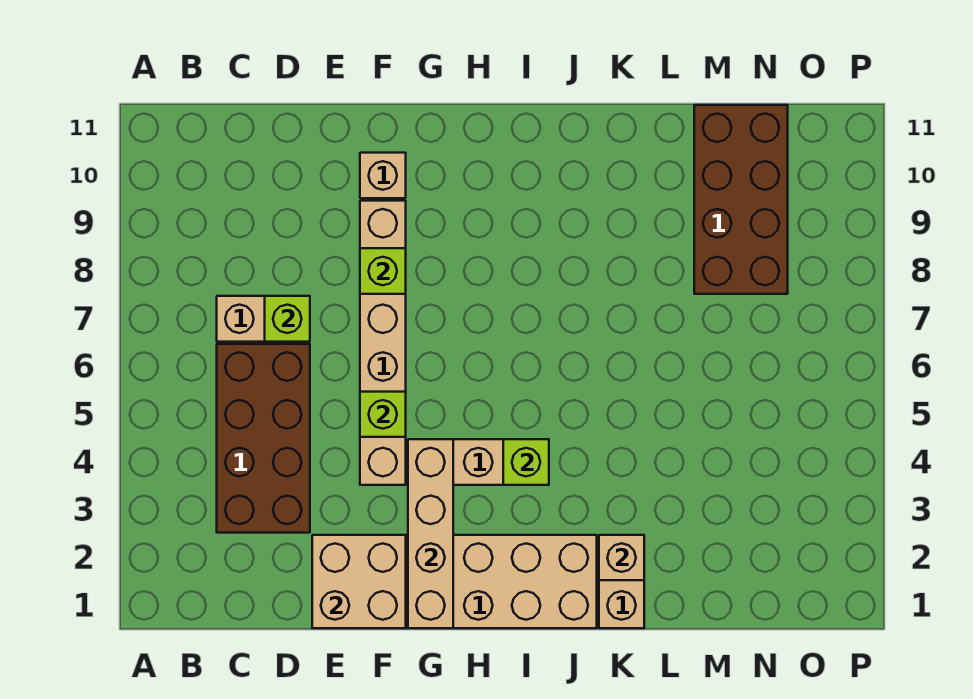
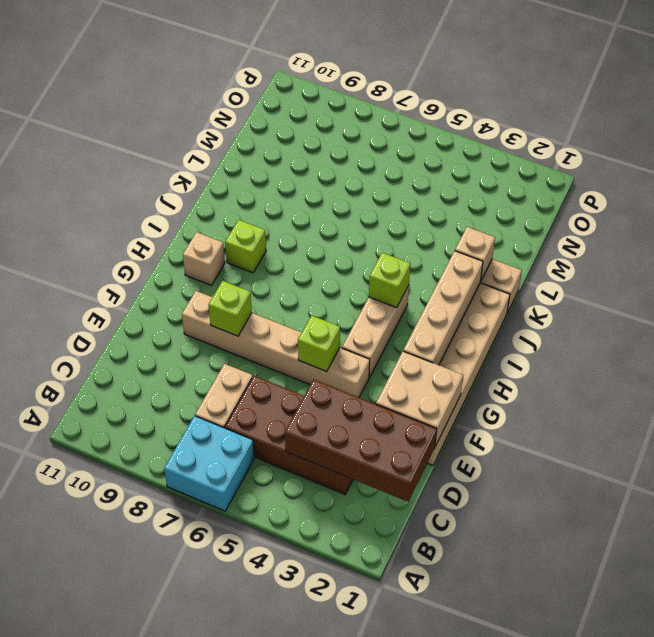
none -> cyan brick A6:B7 level 1
lime brick D7 level 2 -> lime brick I9 level 1
tan brick F10 level 1 -> tan brick H10 level 1
tan brick G1:G4 level 2 -> tan brick G2:J2 level 2
brown brick M8:N11 level 1 -> brown brick C1:D4 level 2

